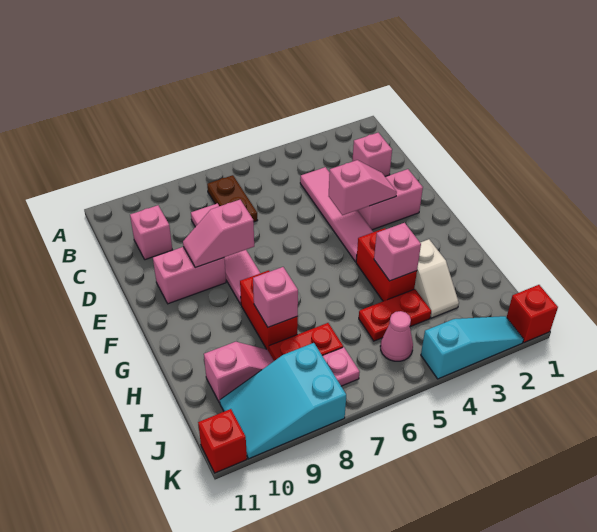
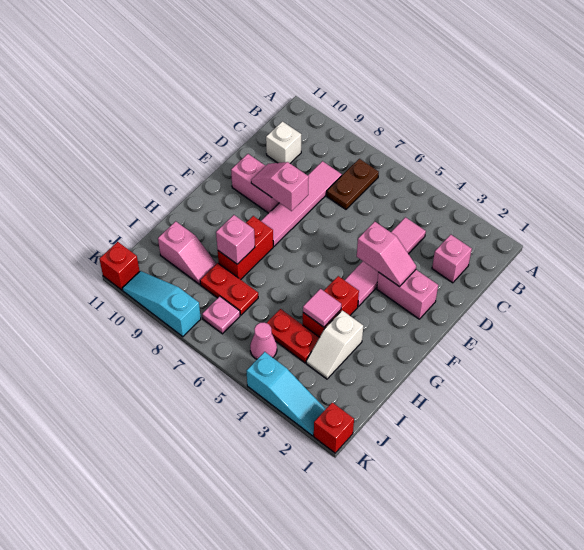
pink brick C10 level 1 -> white brick C10 level 1
pink brick H4 level 2 -> pink tile H4 level 2
cyan slope J8:K10 level 1 top 8 -> cyan slope K8:K10 level 1 top 8

